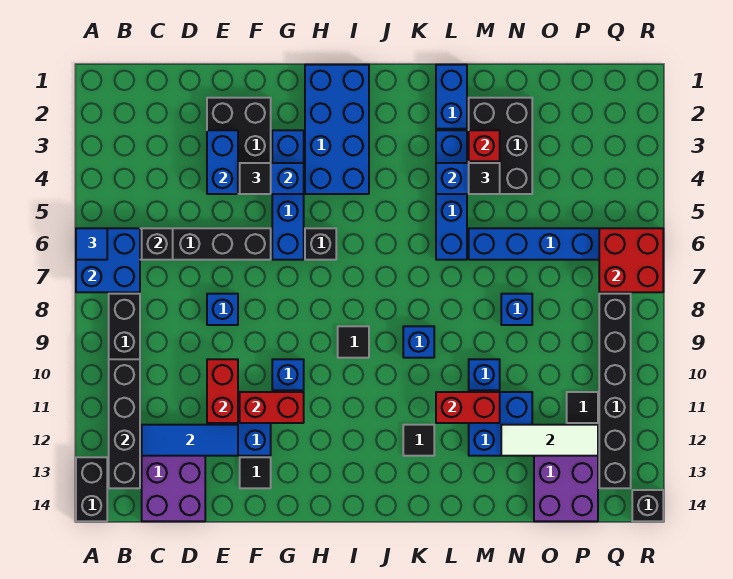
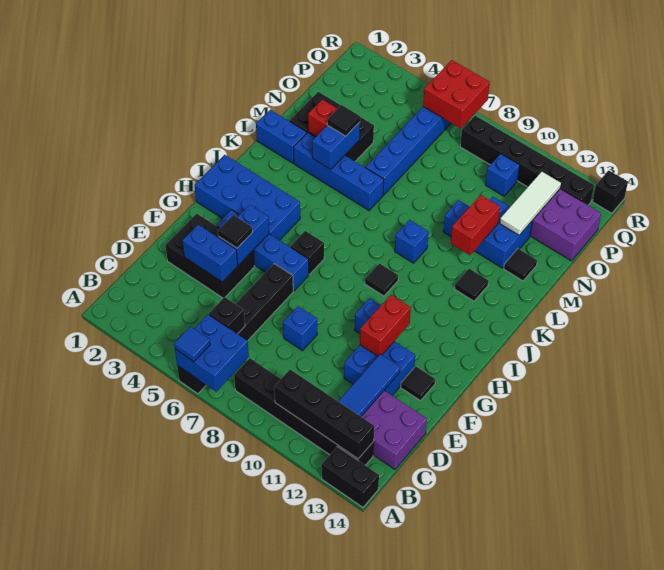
red brick E10:E11 level 2 -> none
blue brick N8 level 1 -> blue brick P10 level 1
black tile P11 level 1 -> black tile M13 level 1

